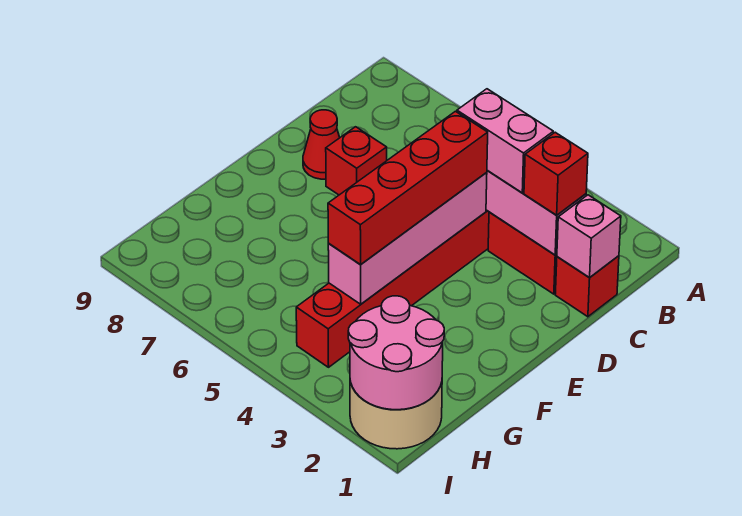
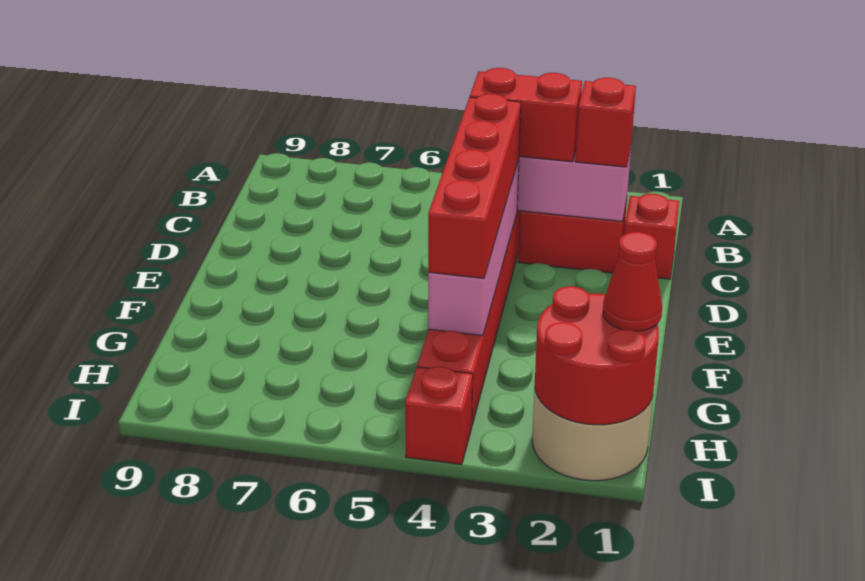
pink brick C1 level 2 -> none
pink brick C3:C4 level 3 -> red brick C3:C4 level 3
red brick D7 level 1 -> red brick I4 level 1
red cone D8 level 1 -> red cone H1 level 3
pink round brick H1:I2 level 2 -> red round brick H1:I2 level 2

